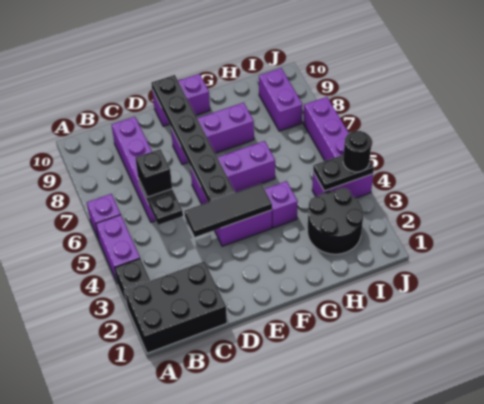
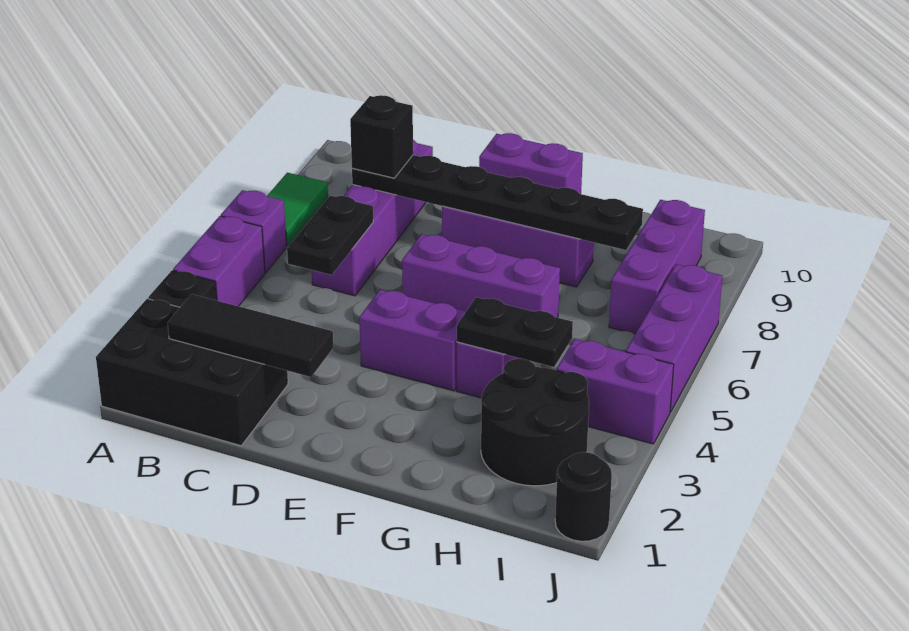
none -> green tile A7:A8 level 1
black brick C6 level 3 -> black brick C8 level 3
black tile D4:F4 level 2 -> black tile B2:D2 level 2
black plate E5:E10 level 2 -> black plate C8:H8 level 2
black plate I4:J4 level 2 -> black plate G4:H4 level 2
purple brick I8:I9 level 1 -> purple brick I7:I9 level 1
black round brick J4 level 3 -> black round brick J1 level 1

